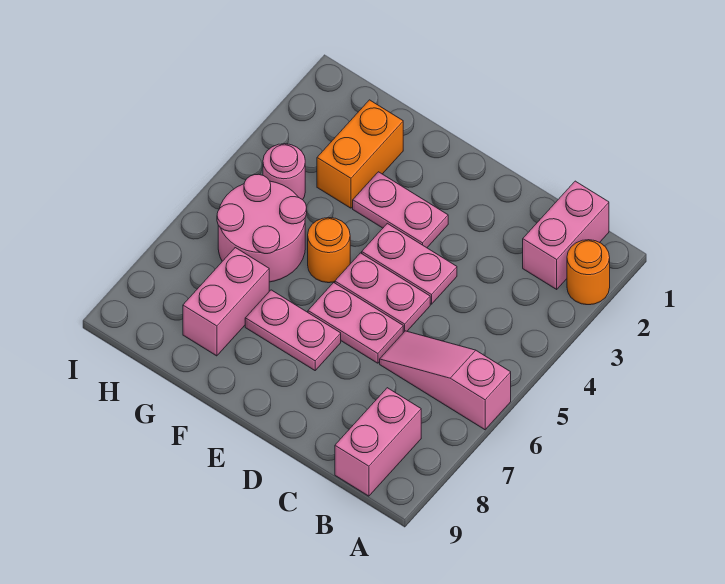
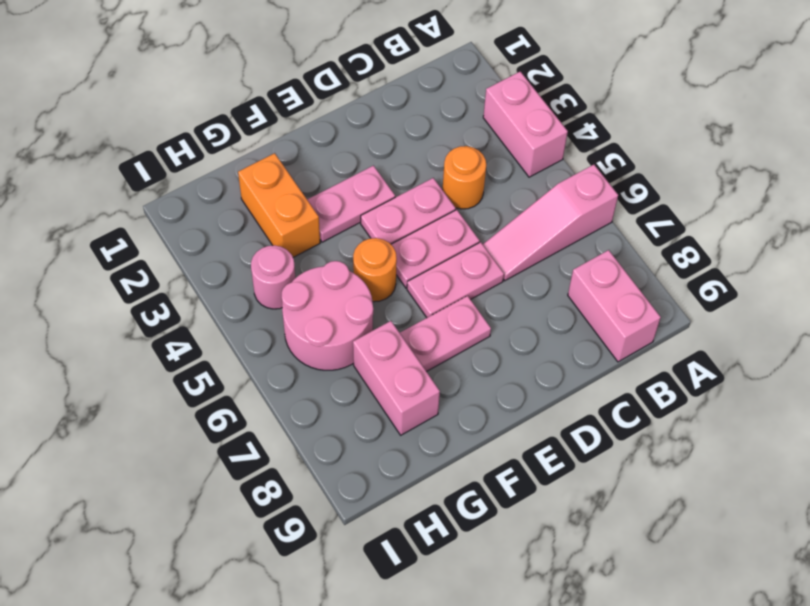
orange round brick A2 level 1 -> orange round brick C4 level 1
pink brick B1:B2 level 1 -> pink brick A3:A4 level 1

